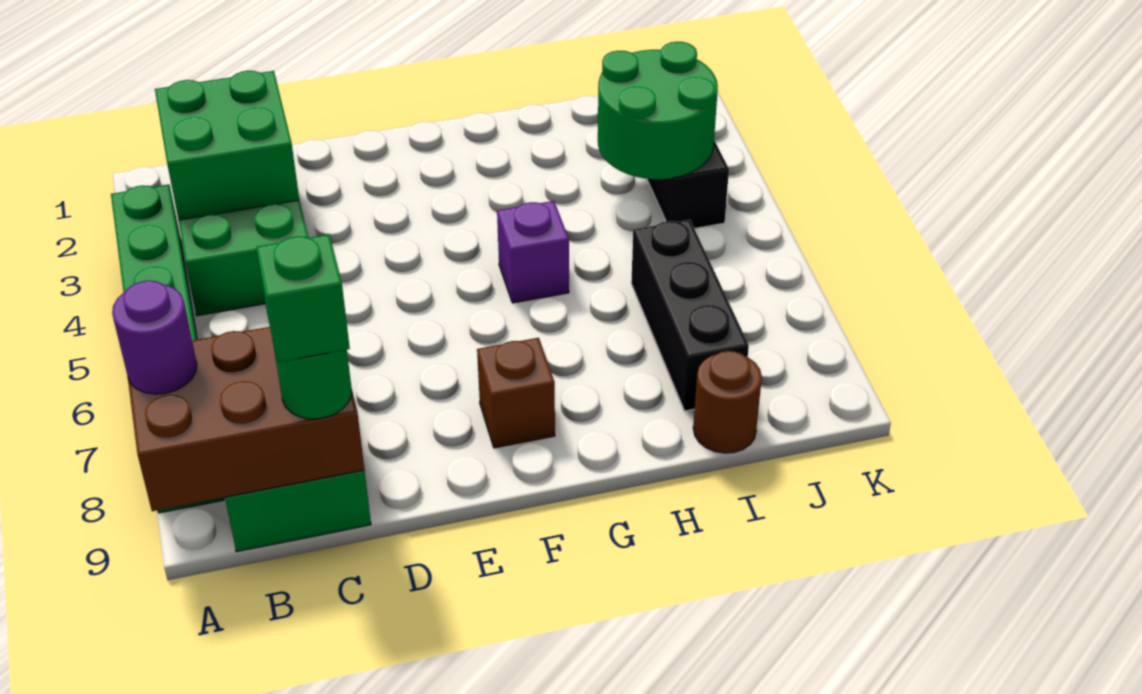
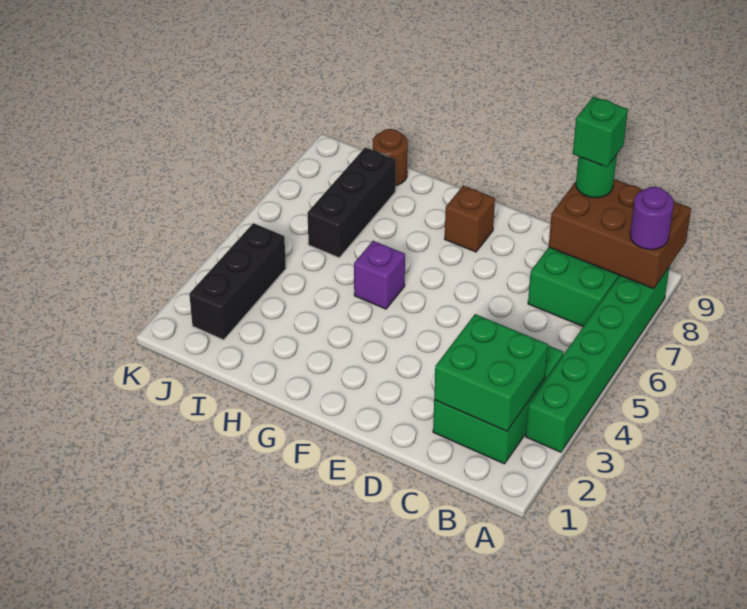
green round brick I3:J4 level 2 -> none

